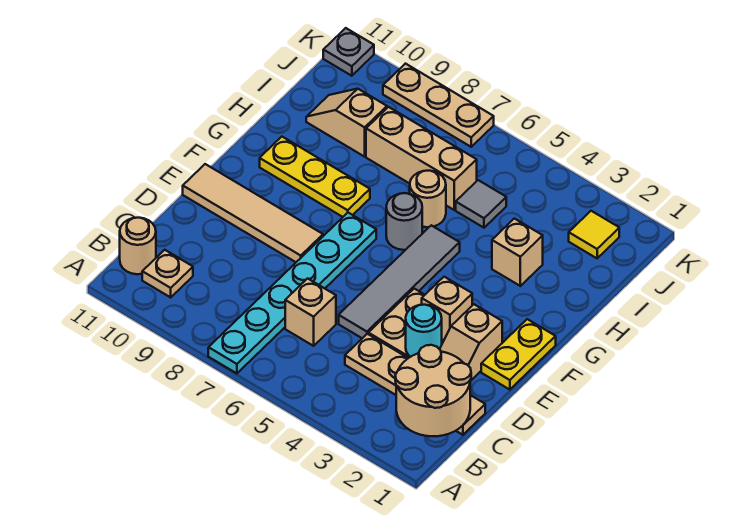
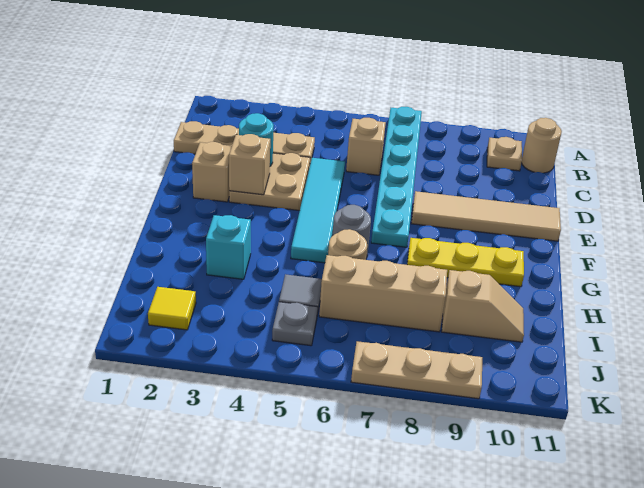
tan round brick B1:C2 level 2 -> none
grey tile D5:G5 level 1 -> cyan tile D5:G5 level 1
yellow plate E1:F1 level 1 -> none
tan brick H3 level 1 -> cyan brick H3 level 1
grey plate K11 level 1 -> grey plate J5 level 1

